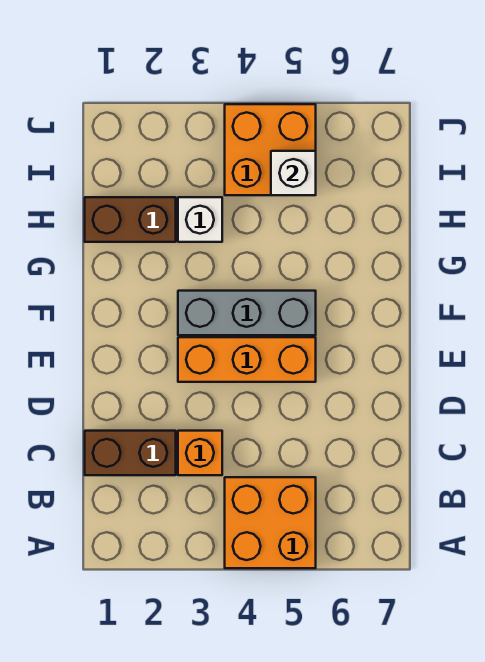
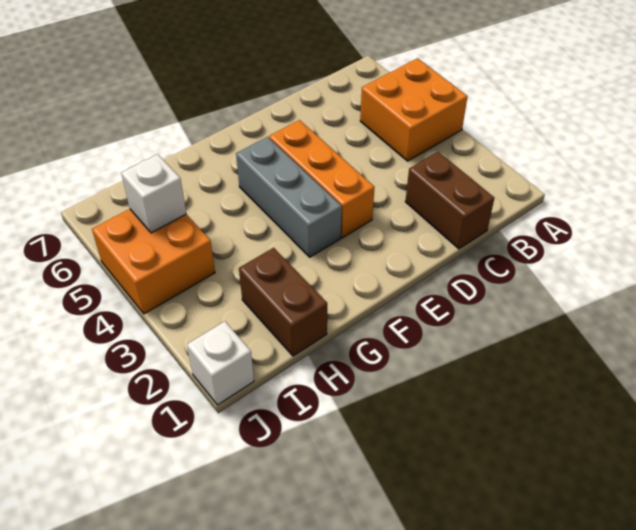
orange brick C3 level 1 -> none
white brick H3 level 1 -> white brick J1 level 1

